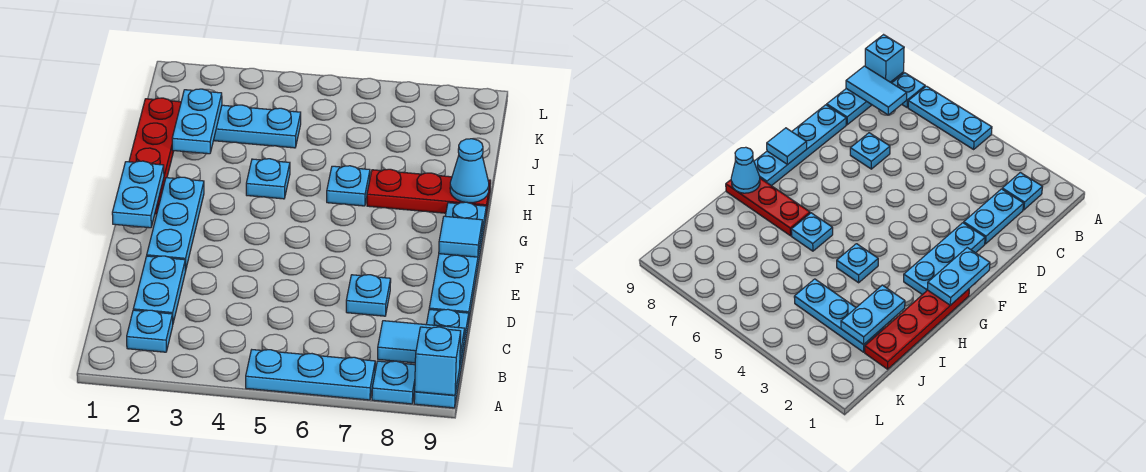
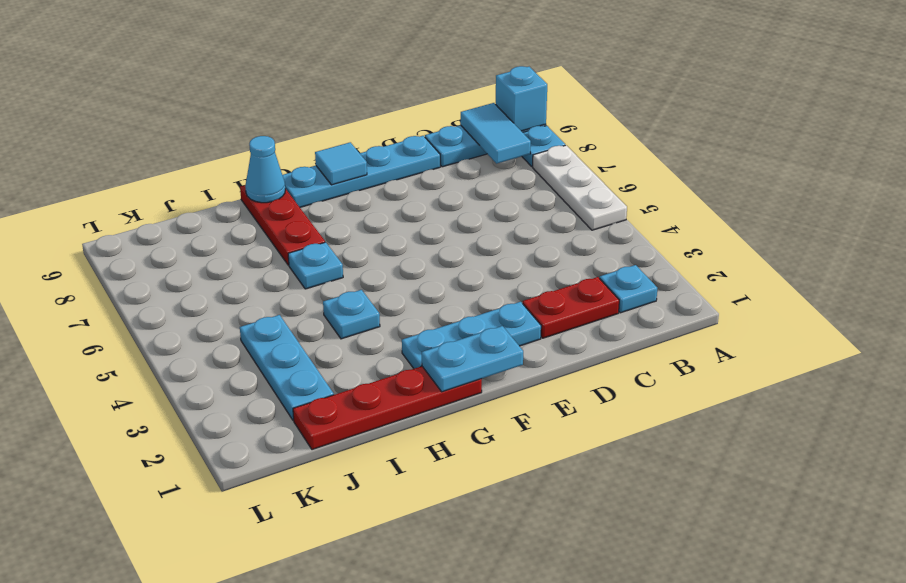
cyan plate A5:A7 level 1 -> white plate A5:A7 level 1
cyan plate C2:D2 level 1 -> red plate C2:D2 level 1
cyan plate D7 level 1 -> none
cyan plate I2:J2 level 2 -> none

